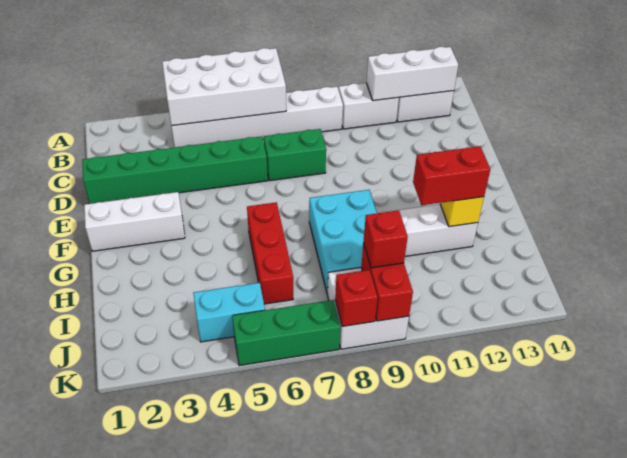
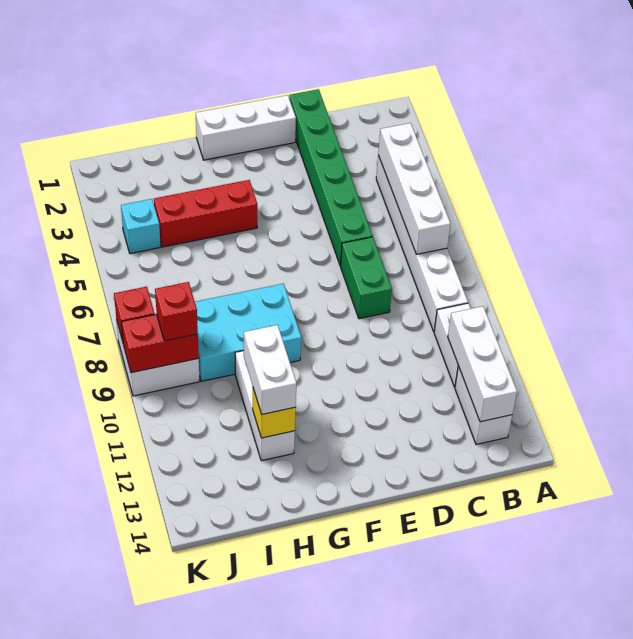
white brick A4:B7 level 2 -> white brick B4:B7 level 2
white brick F1:F3 level 1 -> white brick E1:G1 level 1
red brick G6:I6 level 1 -> red brick G4:I4 level 1
red brick H11:H12 level 3 -> white brick H11:H12 level 3
cyan brick J4:J5 level 1 -> cyan brick J4 level 1
green brick K5:K7 level 1 -> none

